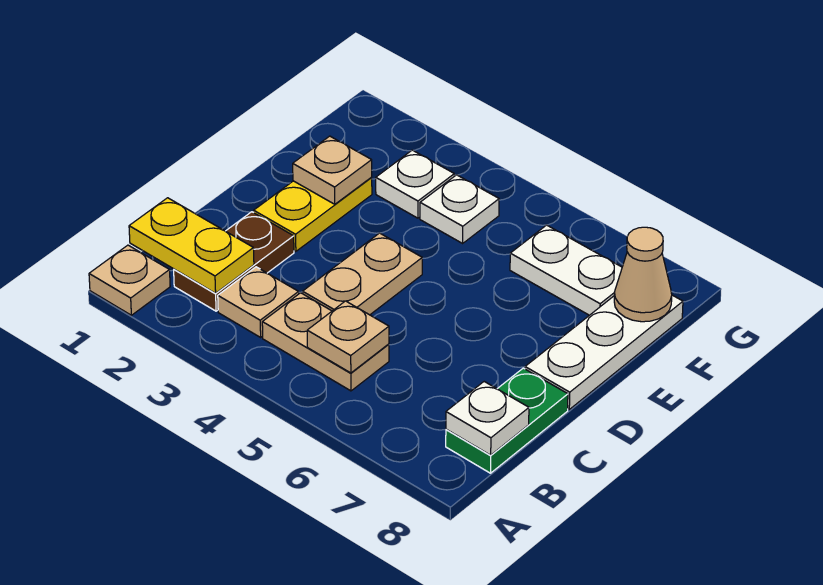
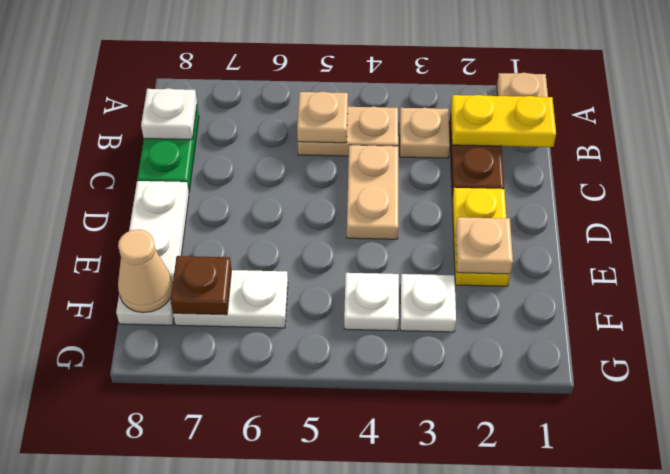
none -> brown plate F7 level 2

